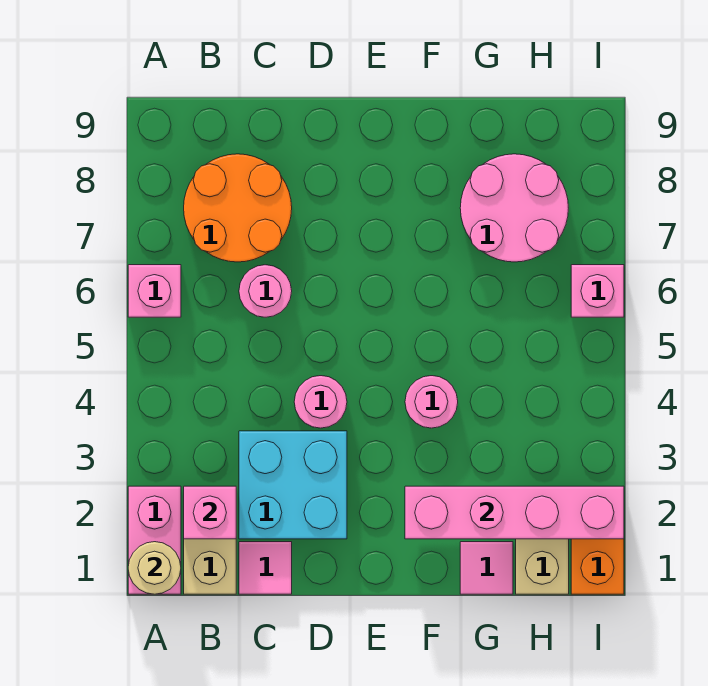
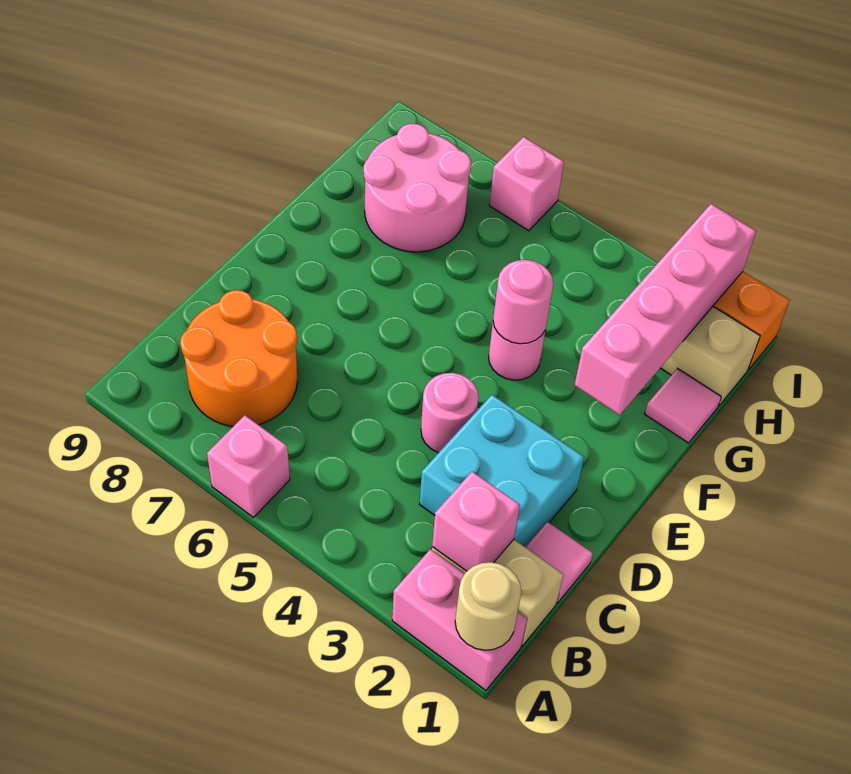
pink round brick C6 level 1 -> pink round brick F4 level 2

